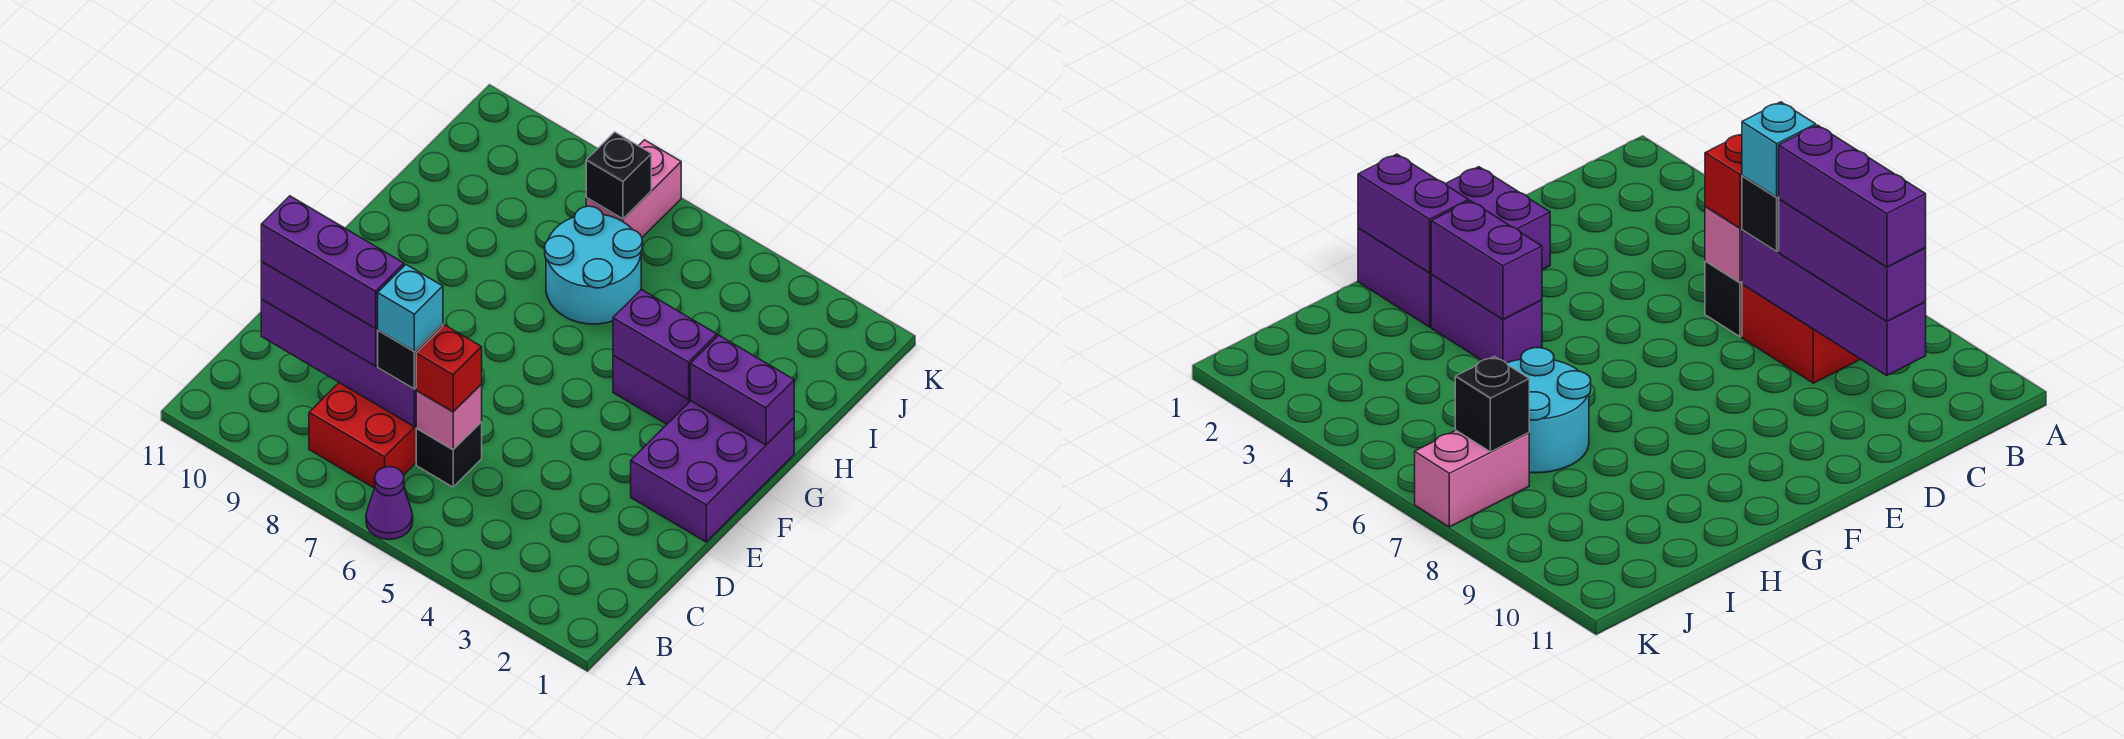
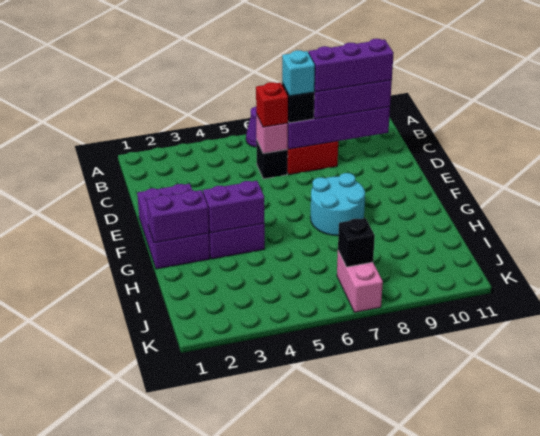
cyan round brick H6:I7 level 1 -> cyan round brick F7:G8 level 1

